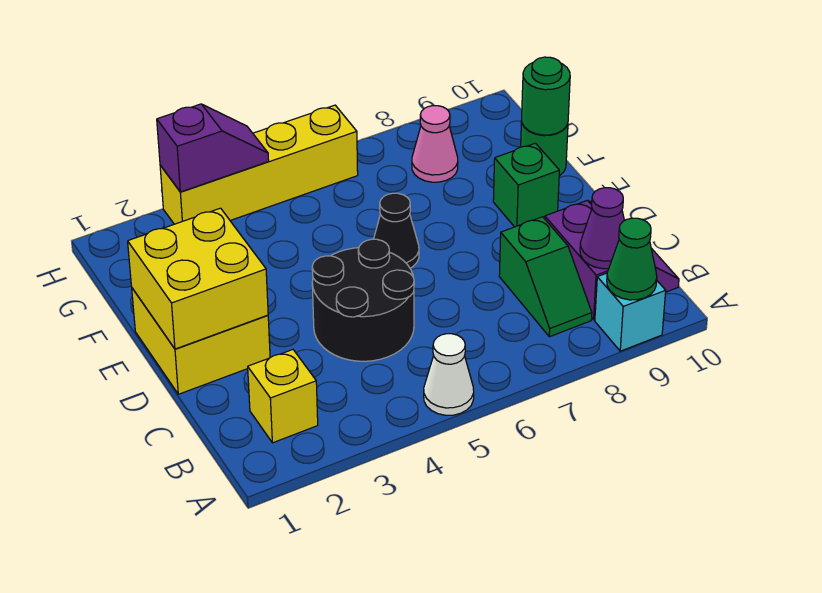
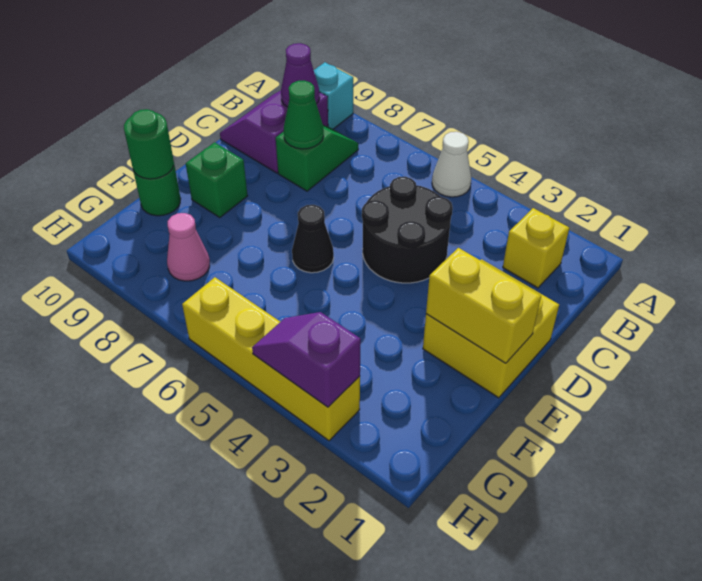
green cone A9 level 2 -> green cone C8 level 2
yellow brick D1:E2 level 2 -> yellow brick E1:E2 level 2

